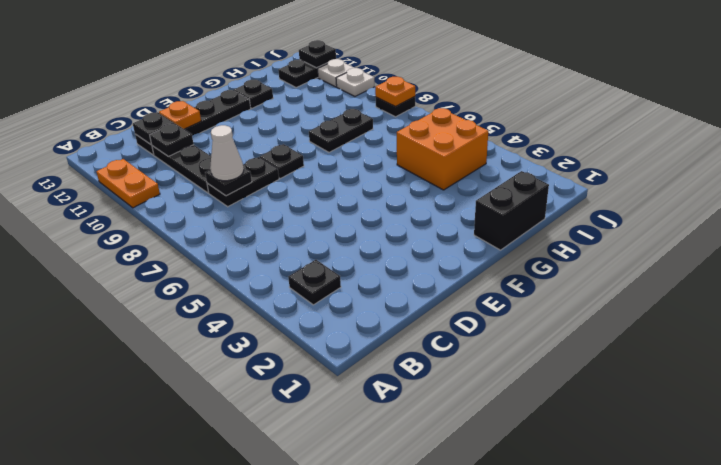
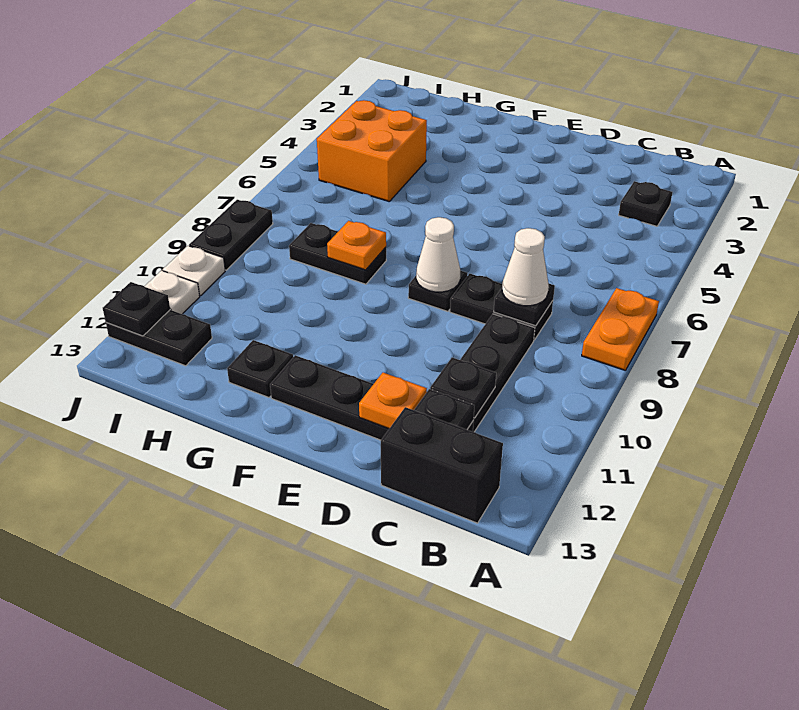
orange plate A10:A11 level 1 -> orange plate A7:A8 level 1
none -> white cone E8 level 2
black brick G1:H1 level 1 -> black brick B13:C13 level 1
black plate J8 level 1 -> black plate J8:J9 level 1
orange plate J8 level 2 -> orange plate G8 level 2

